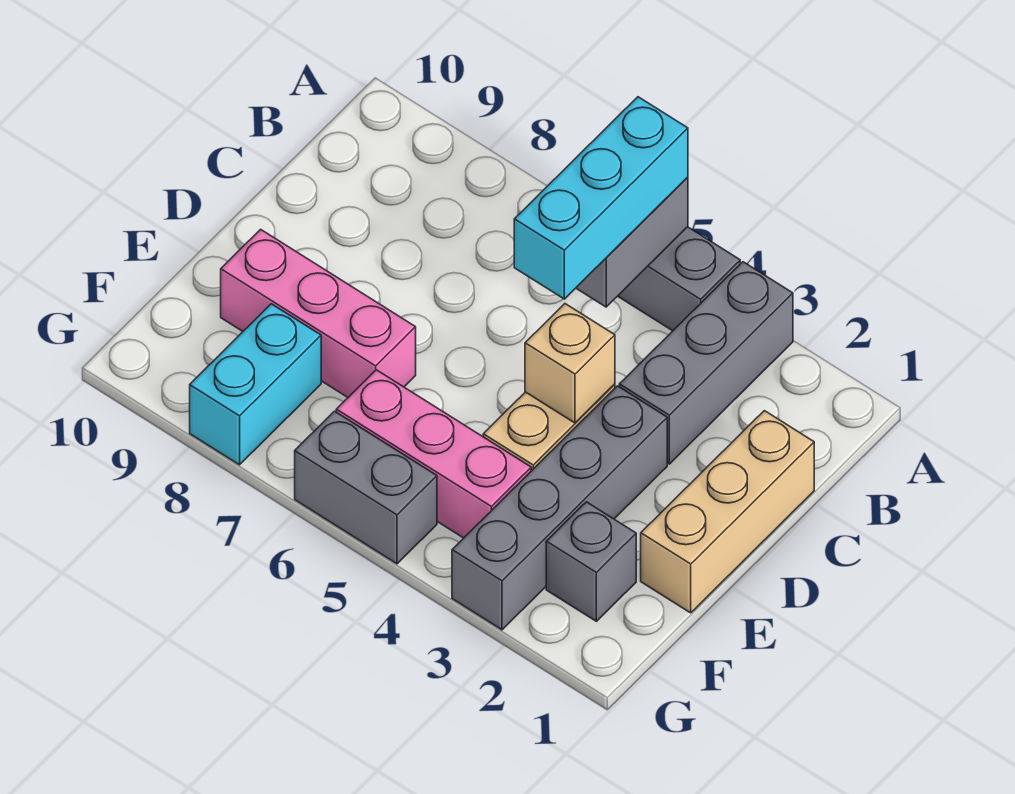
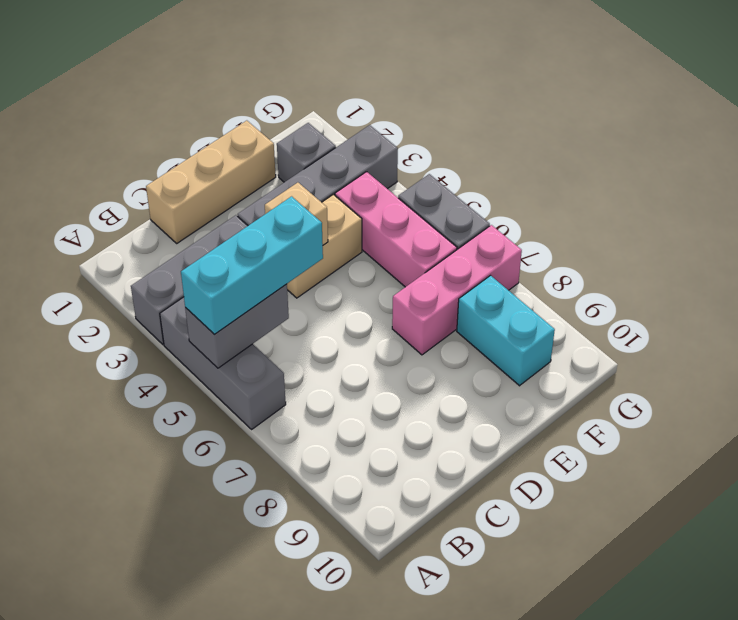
pink brick E7:E9 level 1 -> pink brick E7:G7 level 1
cyan brick F8:G8 level 1 -> cyan brick F8:F9 level 1

